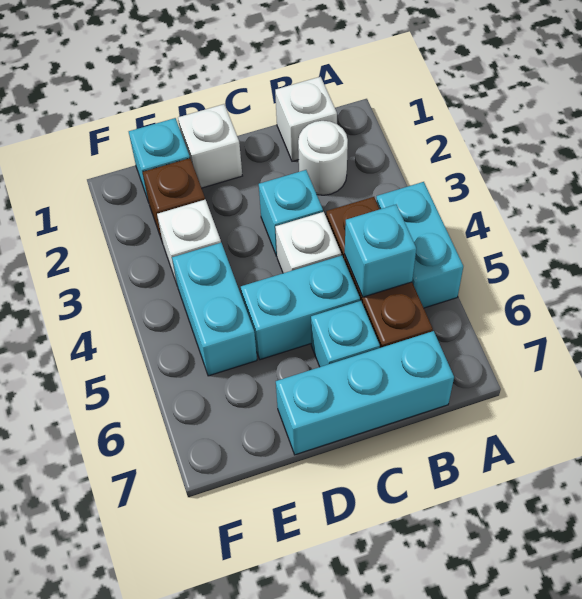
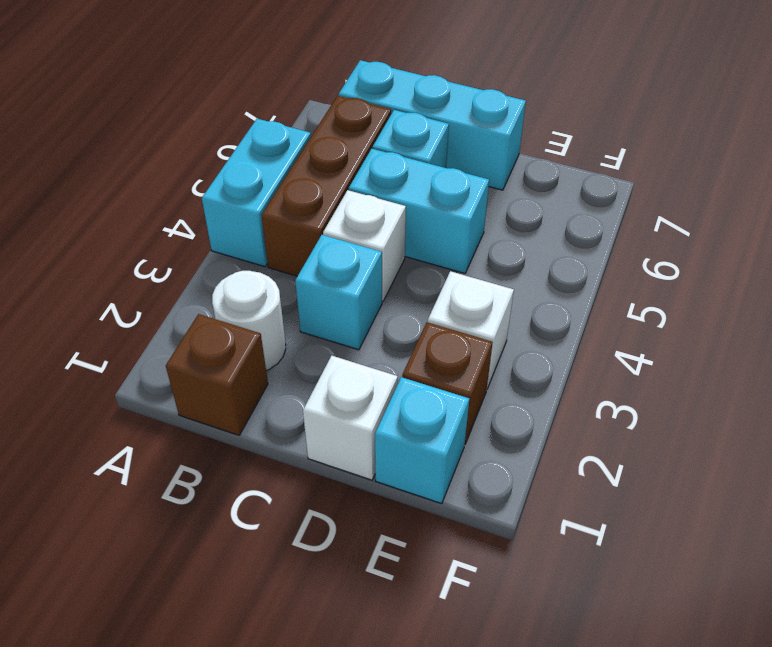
white brick B1 level 1 -> brown brick B1 level 1
cyan brick B5 level 2 -> none
cyan brick E4:E5 level 1 -> none

